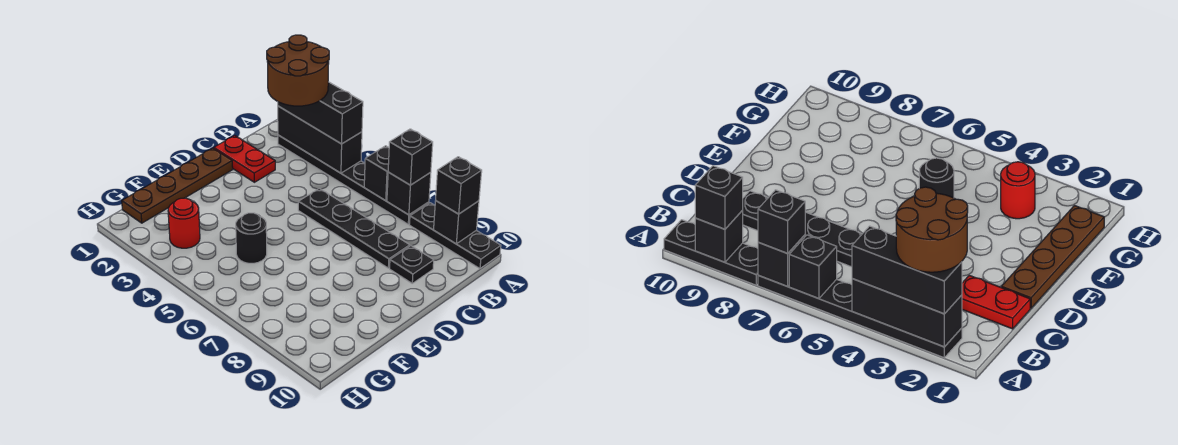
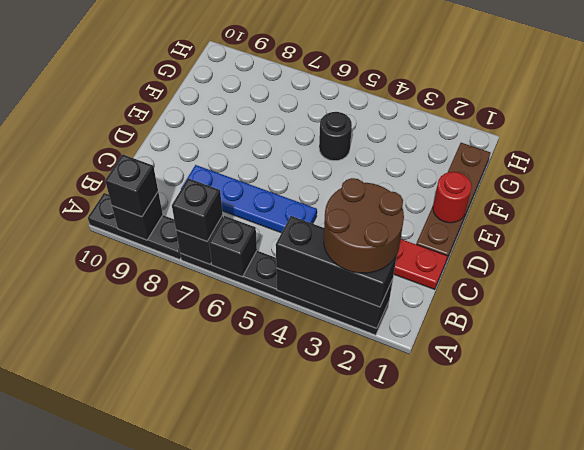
black plate C5:C8 level 1 -> blue plate C5:C8 level 1
black plate C9 level 1 -> none
red round brick G3 level 1 -> red round brick E1 level 2

